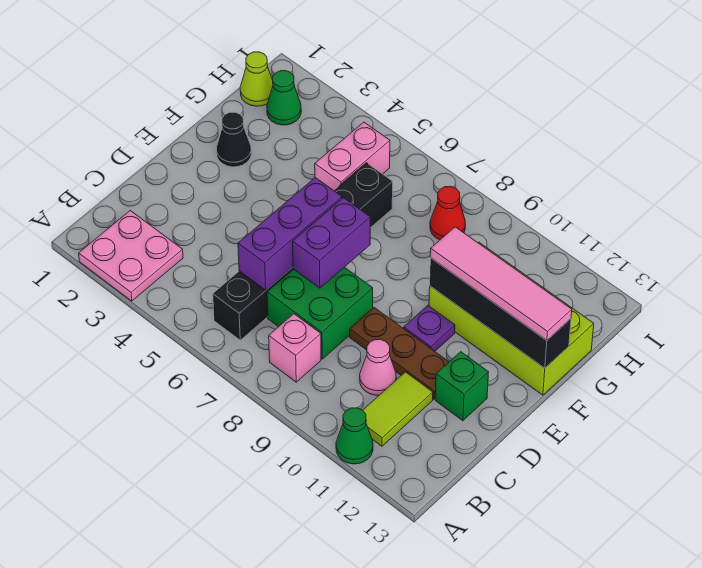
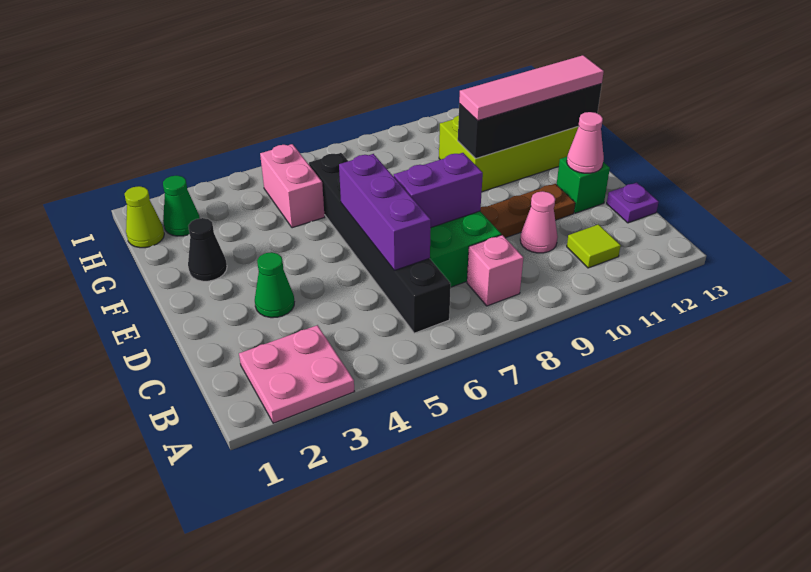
green cone A11 level 1 -> green cone D3 level 1
lime tile B11:C11 level 1 -> lime tile B11 level 1
purple brick D7:E7 level 2 -> purple brick D7:D8 level 2
none -> pink cone D12 level 2
purple plate E10 level 1 -> purple plate C13 level 1
red cone H8 level 1 -> none

